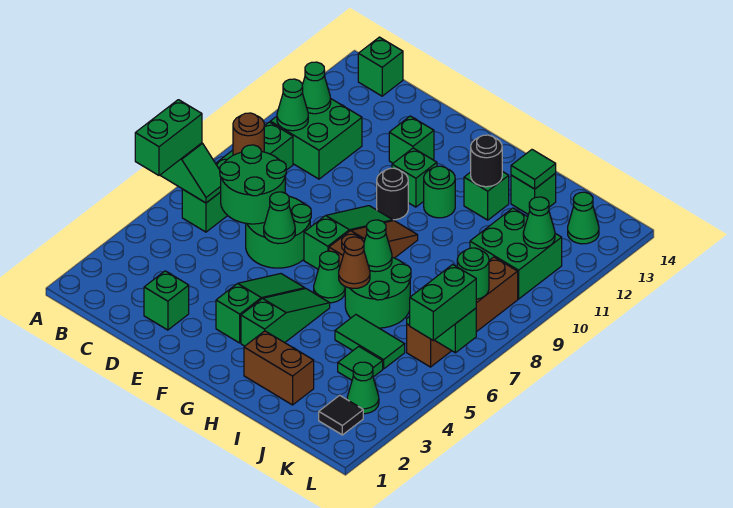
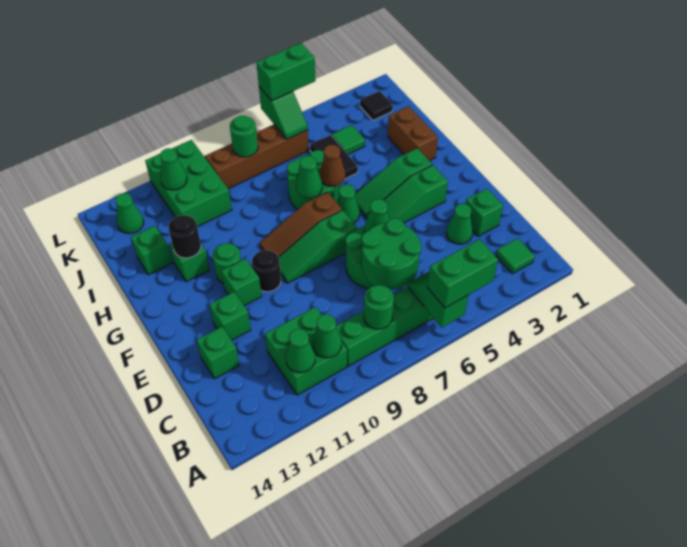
brown round brick B8 level 2 -> green round brick B8 level 2
green brick B14 level 1 -> green brick D13 level 1
green tile I5:J5 level 1 -> black tile I5:J5 level 1
green tile I13 level 2 -> green tile B2 level 1
green brick J10:K11 level 1 -> green brick J10:L11 level 1
green cone K3 level 1 -> green cone D3 level 1

